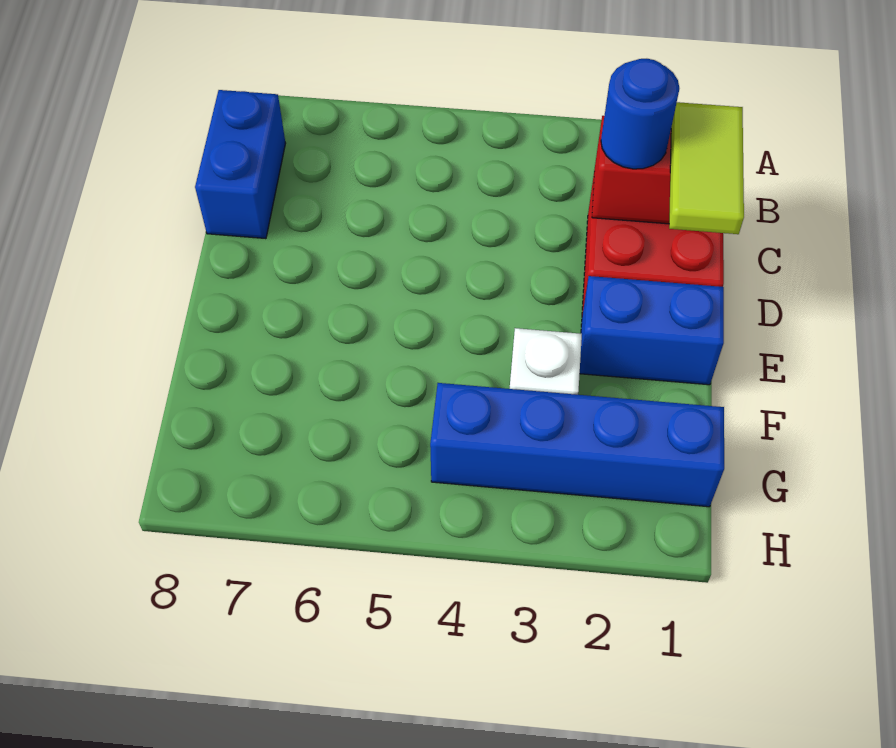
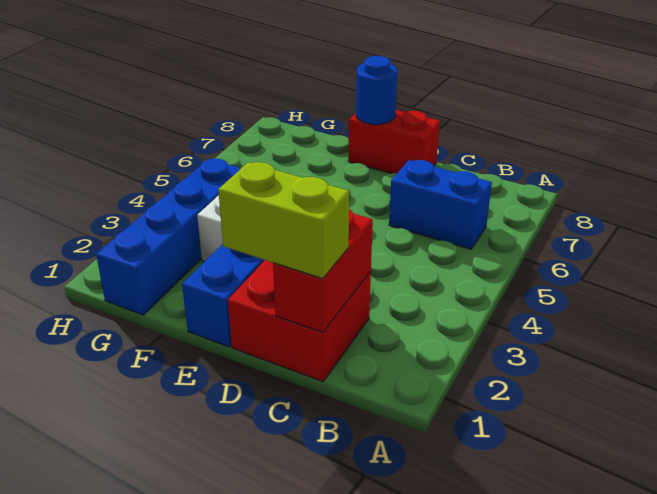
blue brick B8:C8 level 1 -> blue brick B6:C6 level 1
lime tile C1:D1 level 3 -> lime brick C1:D1 level 3
blue round brick C2 level 3 -> blue round brick E8 level 2
none -> red brick D8:E8 level 1

